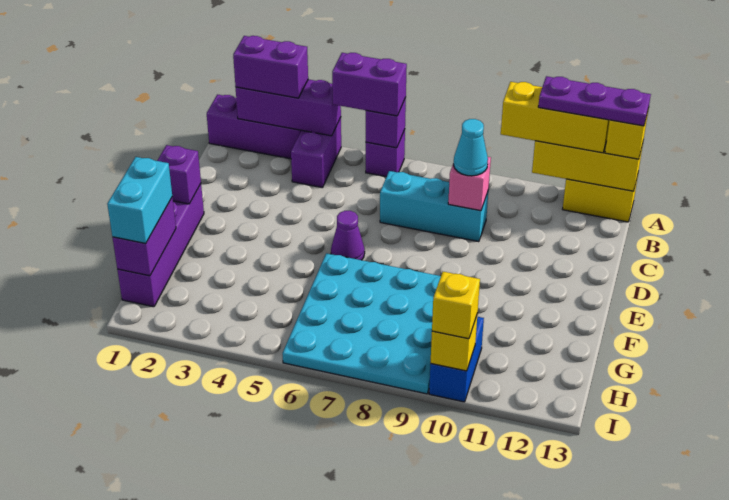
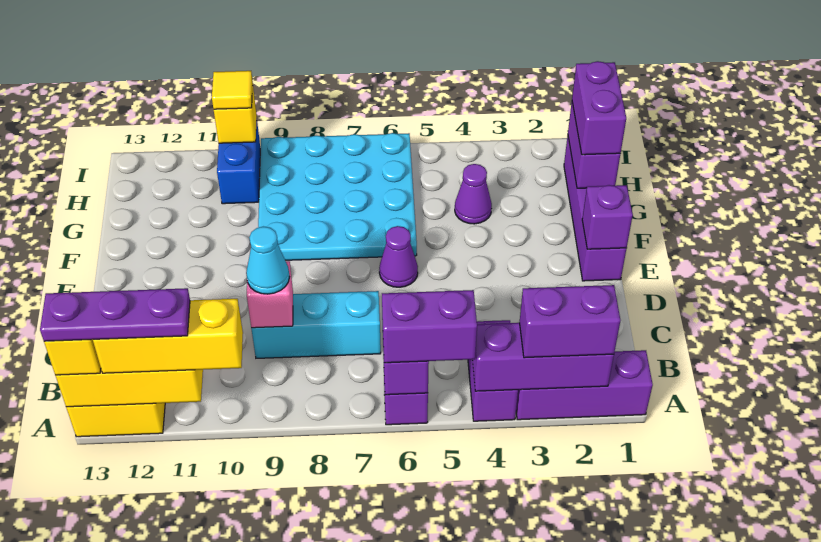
cyan brick G1:H1 level 3 -> purple brick G1:H1 level 3
none -> purple cone G4 level 1
yellow brick I10 level 3 -> yellow tile I10 level 3

